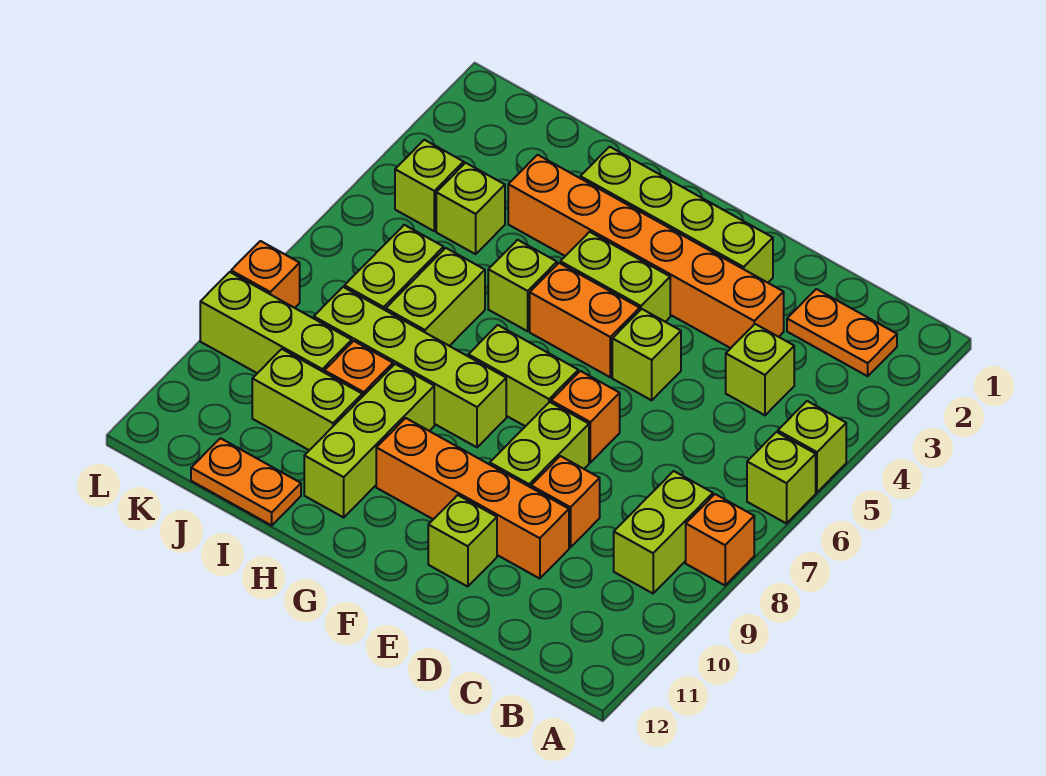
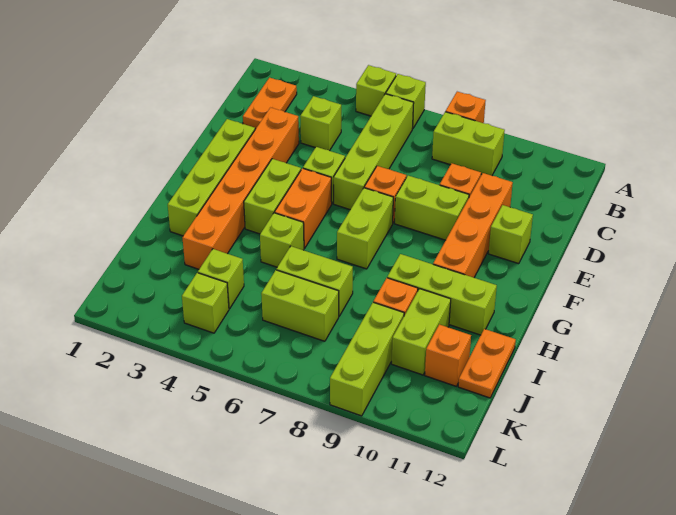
lime brick G8:J8 level 1 -> lime brick B6:E6 level 1
orange brick L8 level 1 -> orange brick J11 level 1

